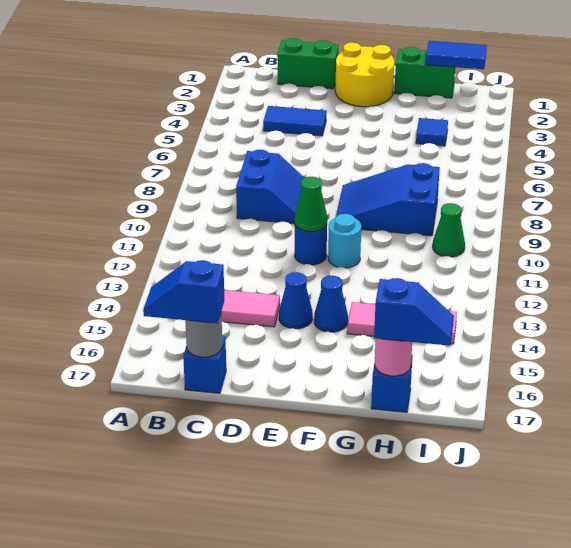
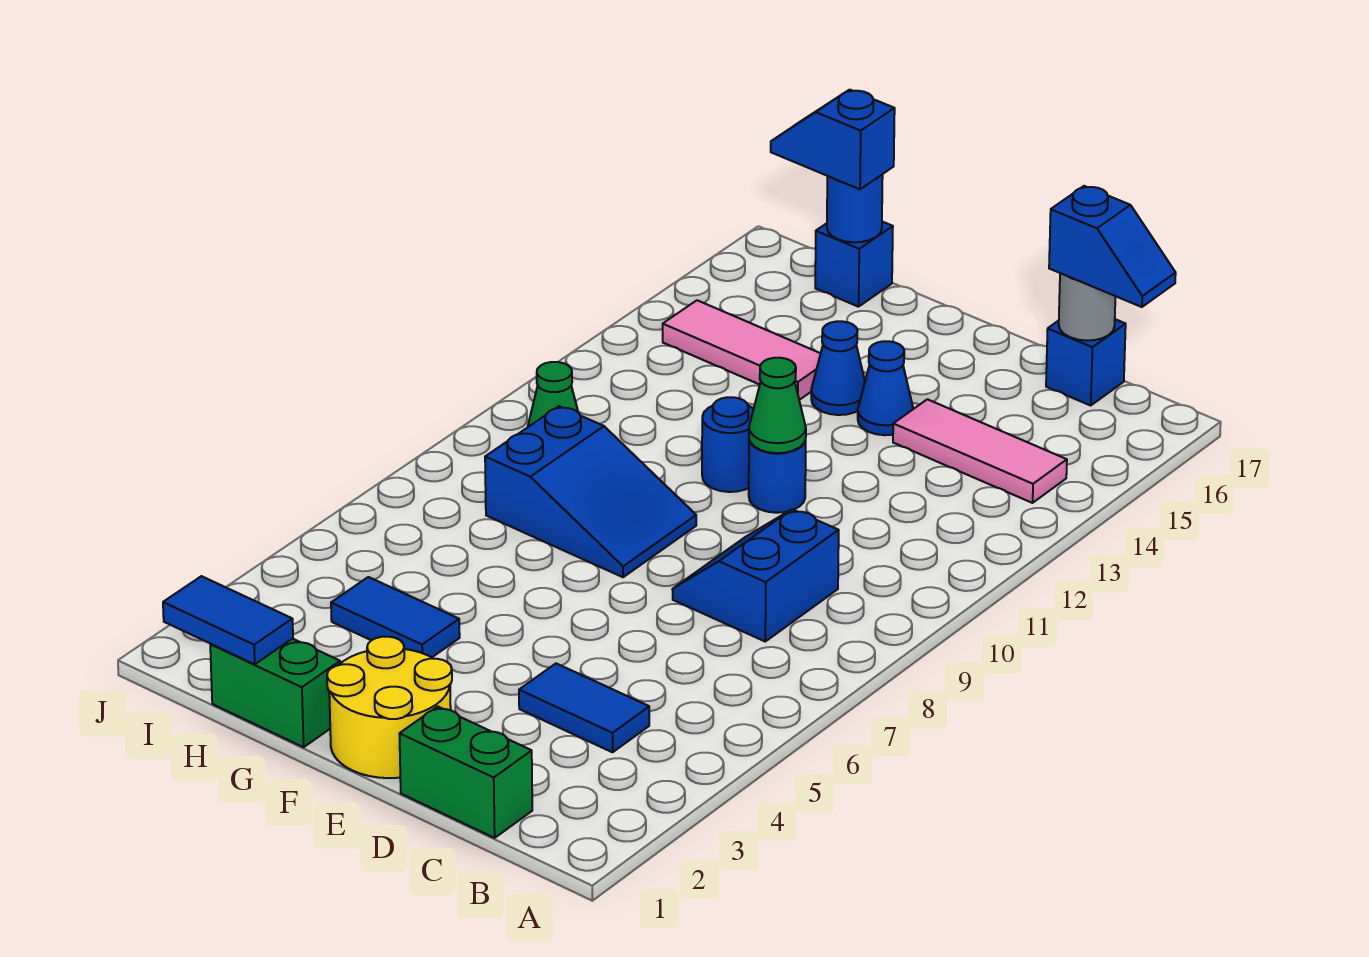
cyan round brick F11 level 1 -> blue round brick F11 level 1
blue tile H4 level 1 -> blue tile G4:H4 level 1
pink round brick H17 level 2 -> blue round brick H17 level 2

